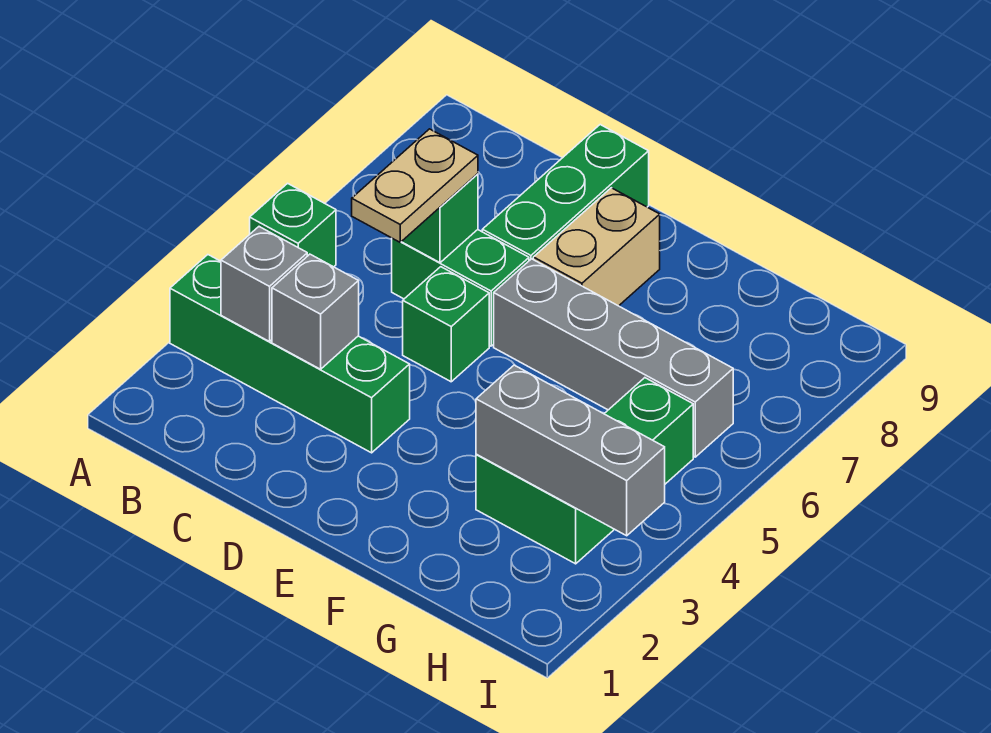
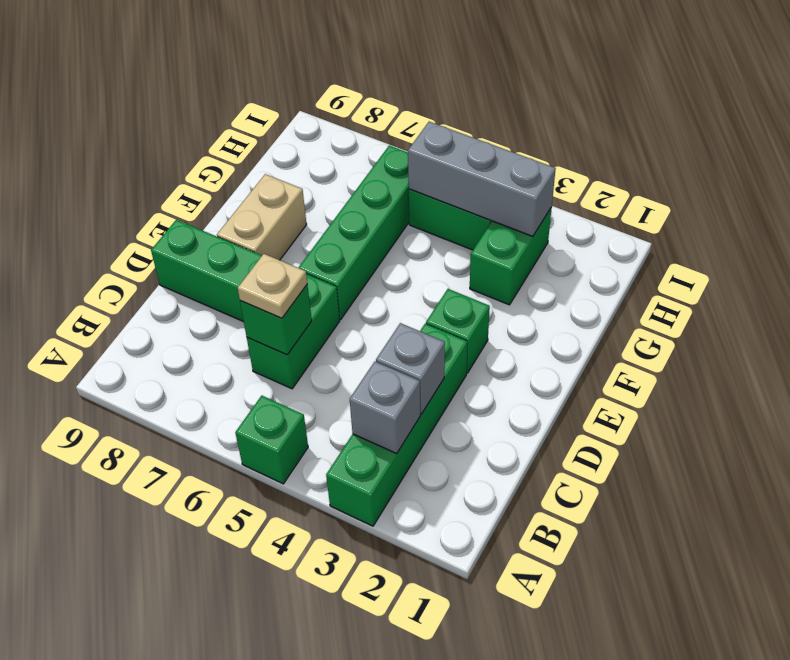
tan plate C5:C6 level 3 -> tan plate C6 level 3
green brick D5 level 1 -> green brick E3 level 1
grey brick E6:H6 level 1 -> green brick E6:H6 level 1
tan brick E7:E8 level 1 -> tan brick E8:F8 level 1
grey brick G3:I3 level 2 -> grey brick H3:H5 level 2

